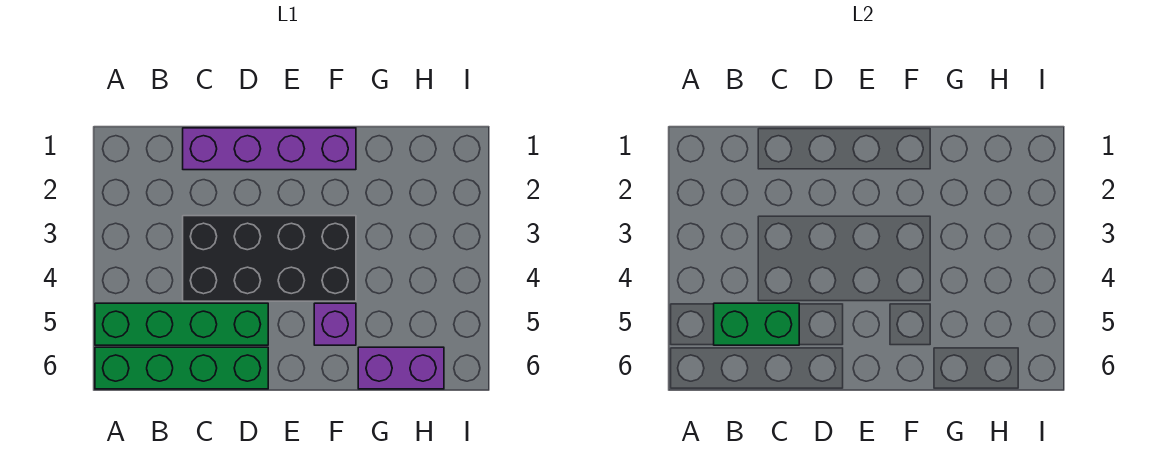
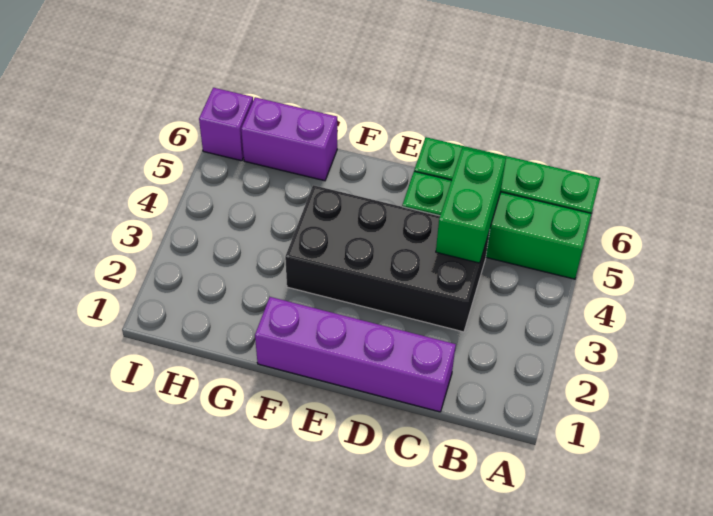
green brick B5:C5 level 2 -> green brick C4:C5 level 2
purple brick F5 level 1 -> purple brick I6 level 1

